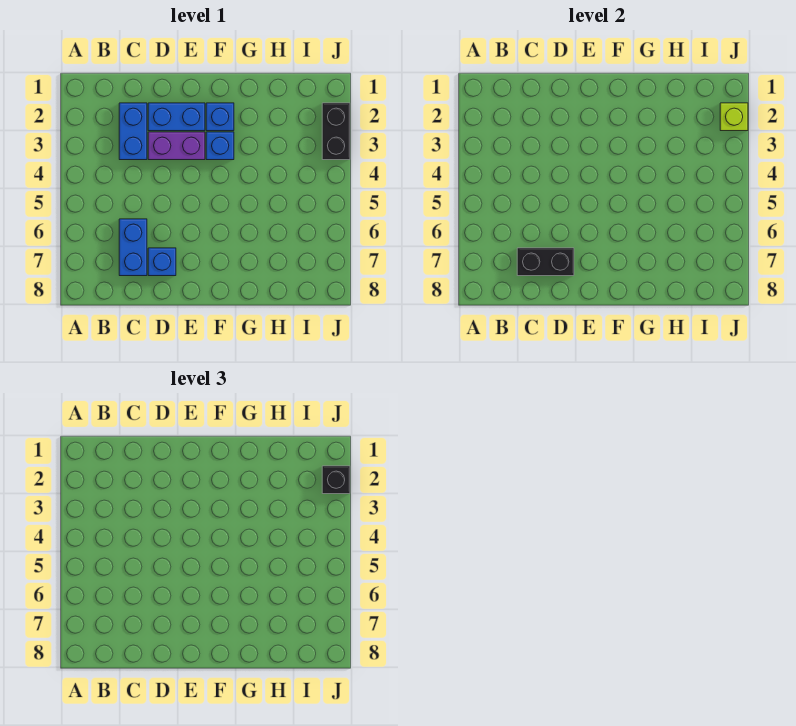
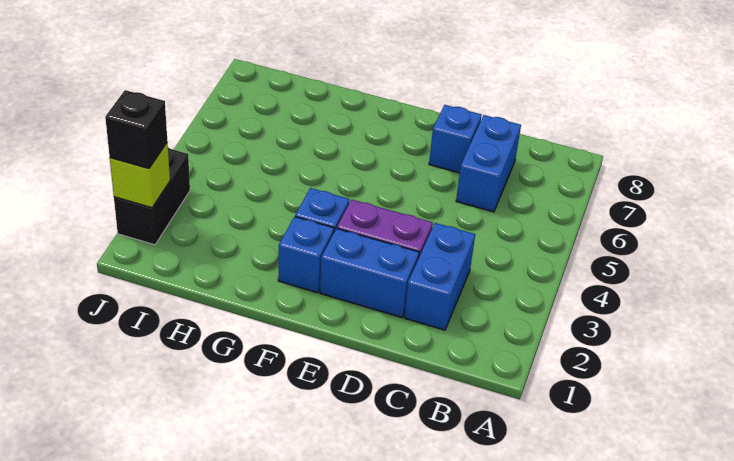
black brick C7:D7 level 2 -> none

